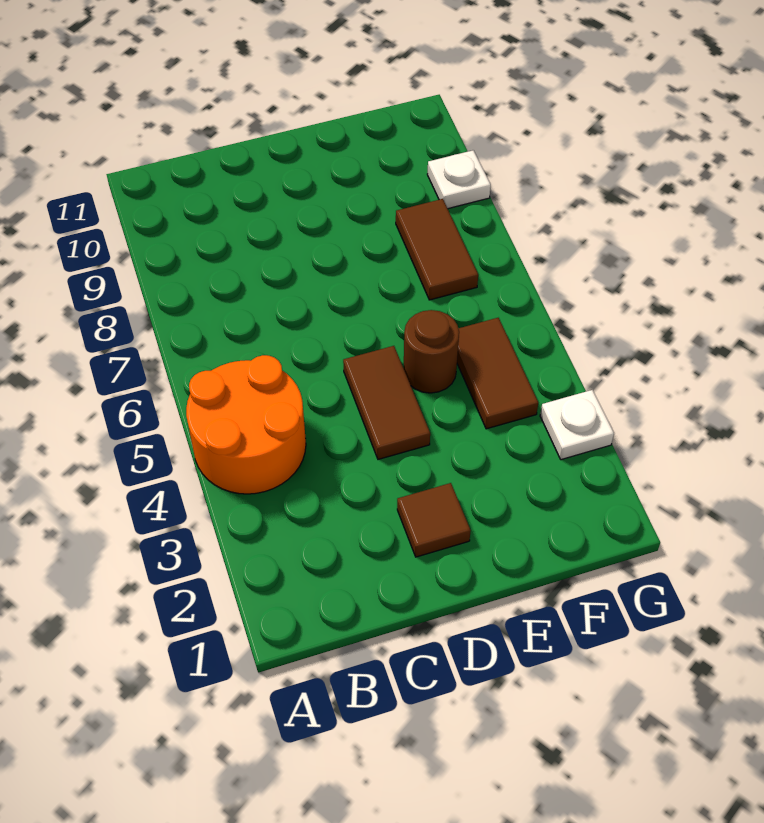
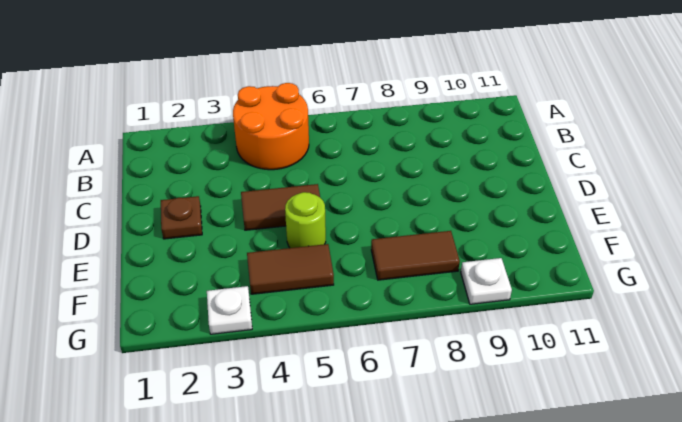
brown tile D2 level 1 -> brown plate D2 level 1
brown round brick E5 level 1 -> lime round brick E5 level 1

